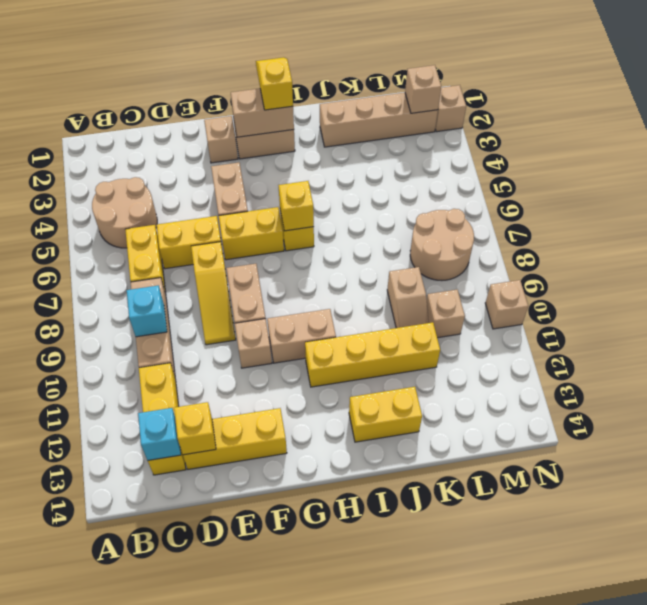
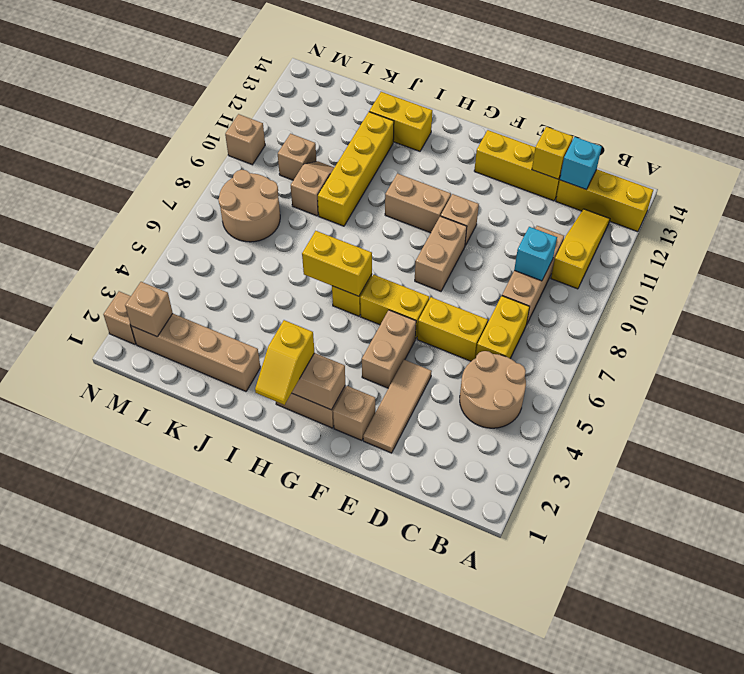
yellow brick C11:C13 level 1 -> yellow brick A13:C13 level 1
none -> tan tile E2:E4 level 1
yellow slope E7:E9 level 1 top 7 -> yellow slope B10:B12 level 1 top 10
yellow brick H6 level 2 -> yellow brick H6:I6 level 2
yellow brick H11:K11 level 1 -> yellow brick J9:J12 level 1

